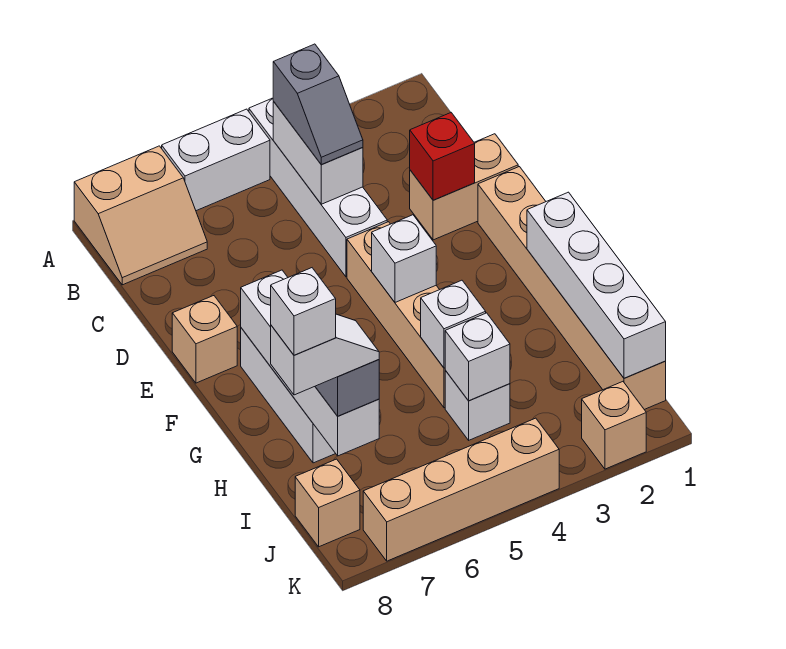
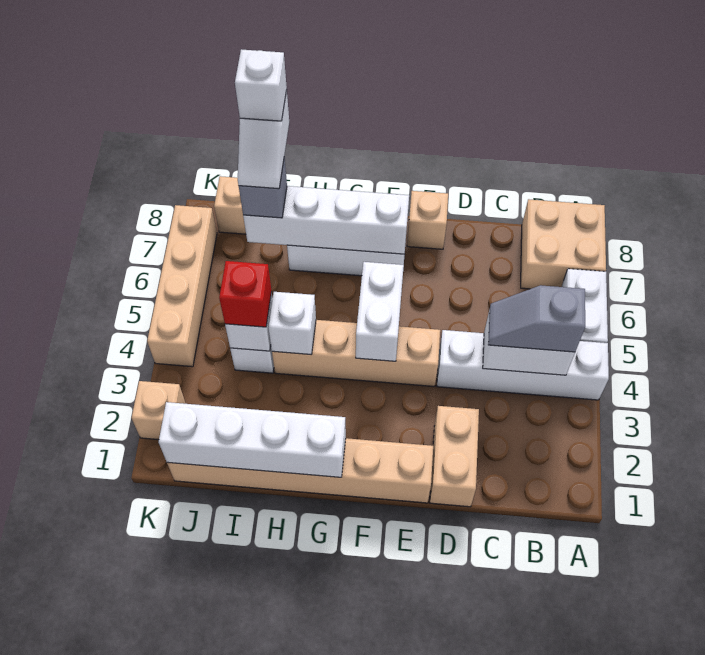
tan slope A7:B8 level 1 top A -> tan brick A7:B8 level 1
red brick D2 level 2 -> red brick I4 level 3
white brick F4 level 2 -> white brick F4:F5 level 2

